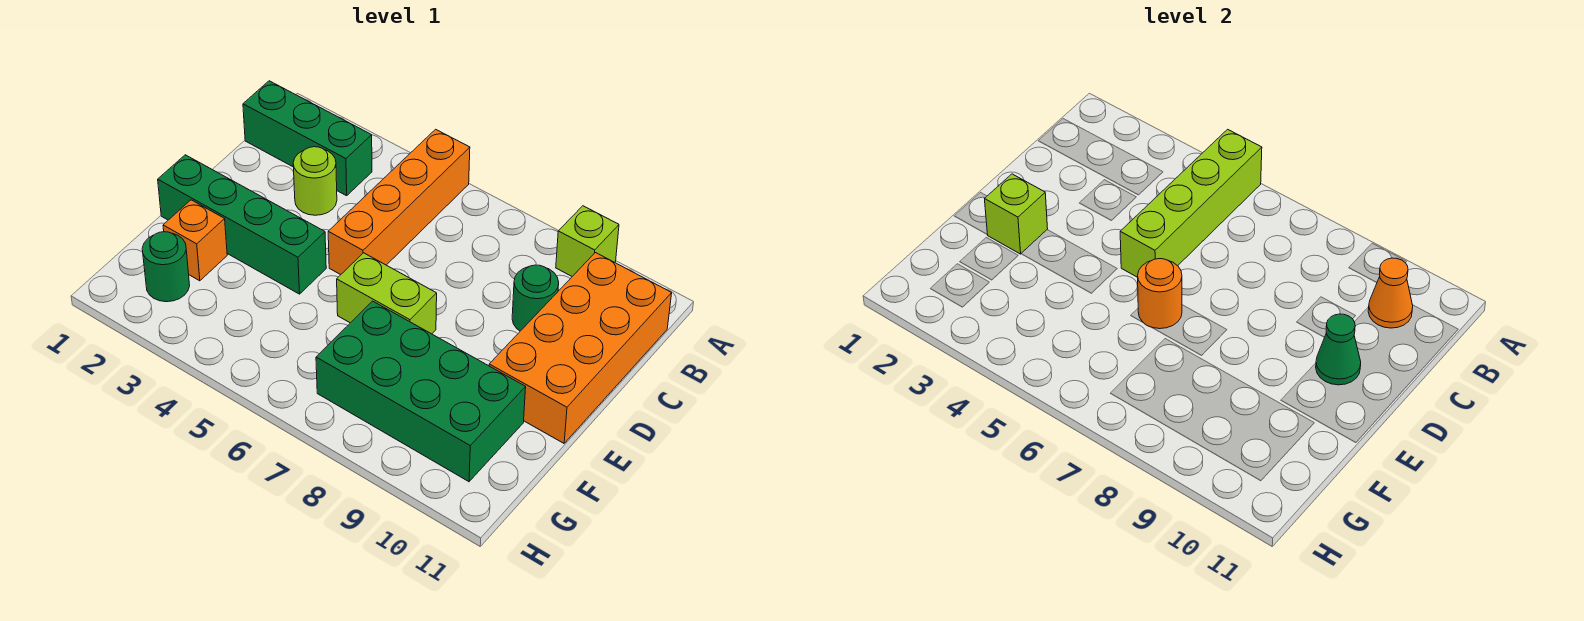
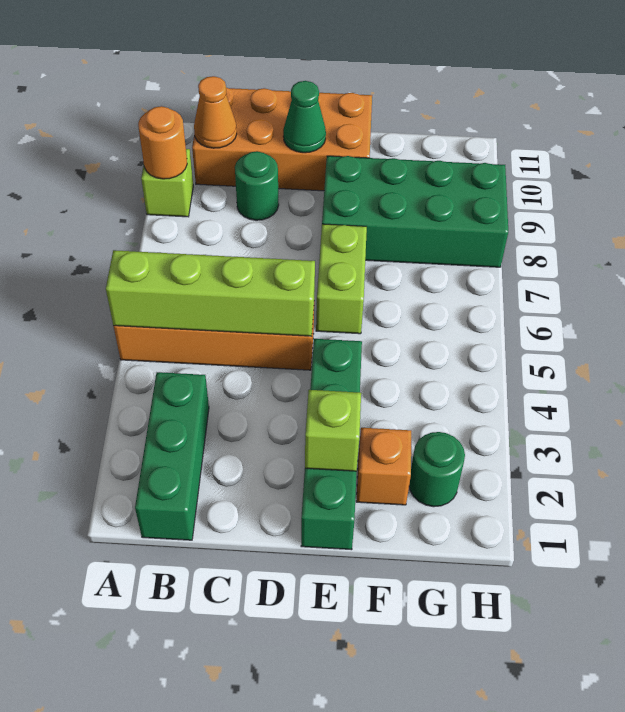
lime round brick C3 level 1 -> none
orange round brick E6 level 2 -> orange round brick A9 level 2
green brick F7:G10 level 1 -> green brick E8:H9 level 1

